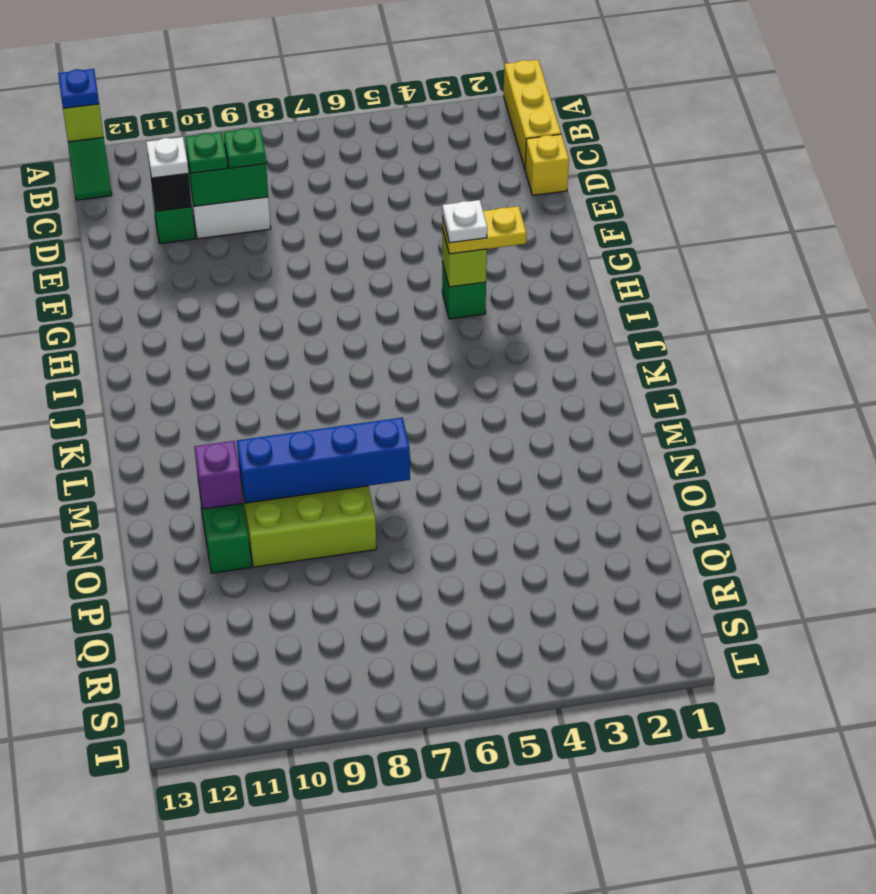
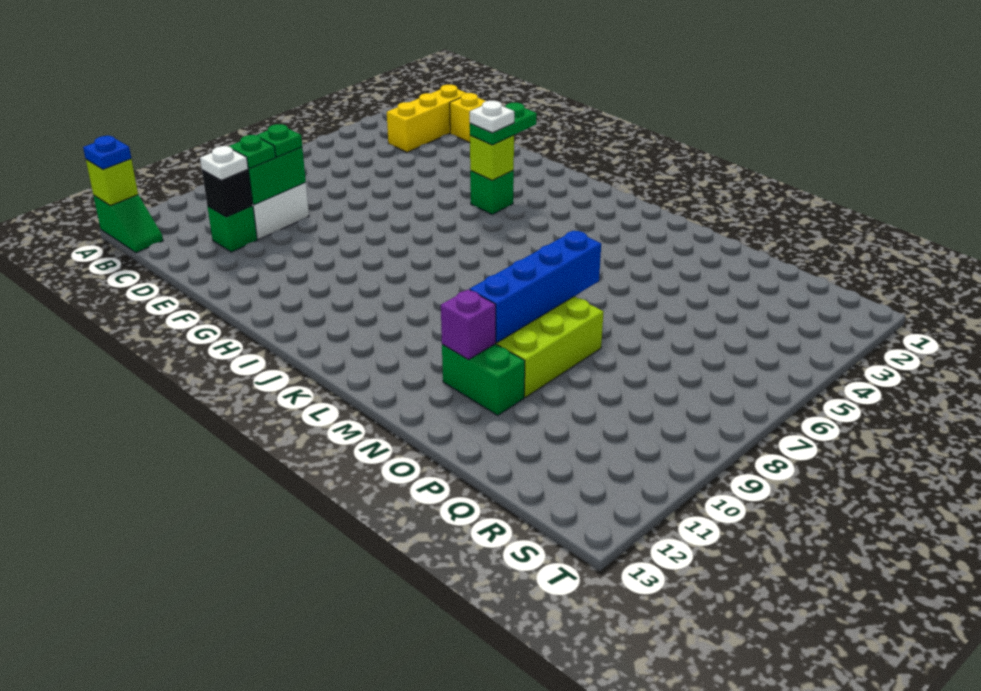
yellow brick A1:C1 level 1 -> yellow brick C1:C3 level 1
yellow plate H3:H4 level 3 -> green plate H3:H4 level 3

